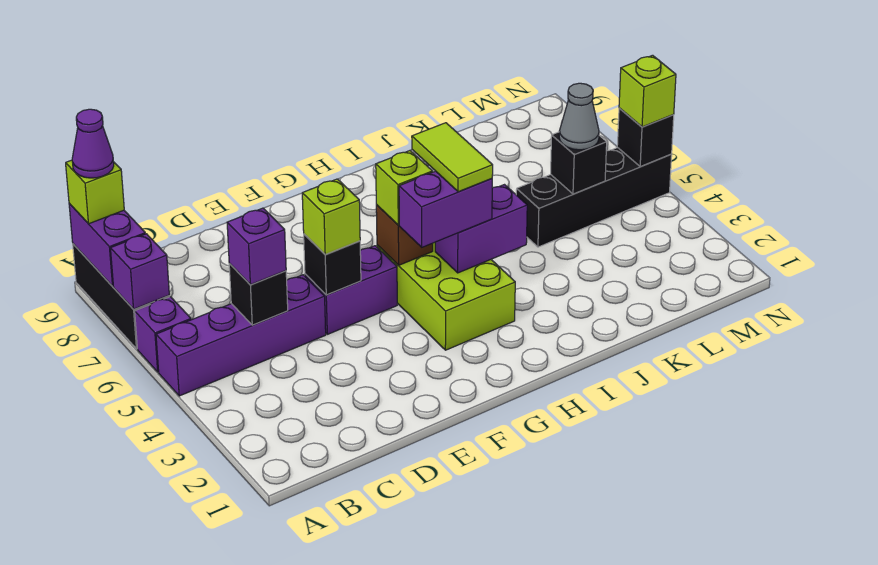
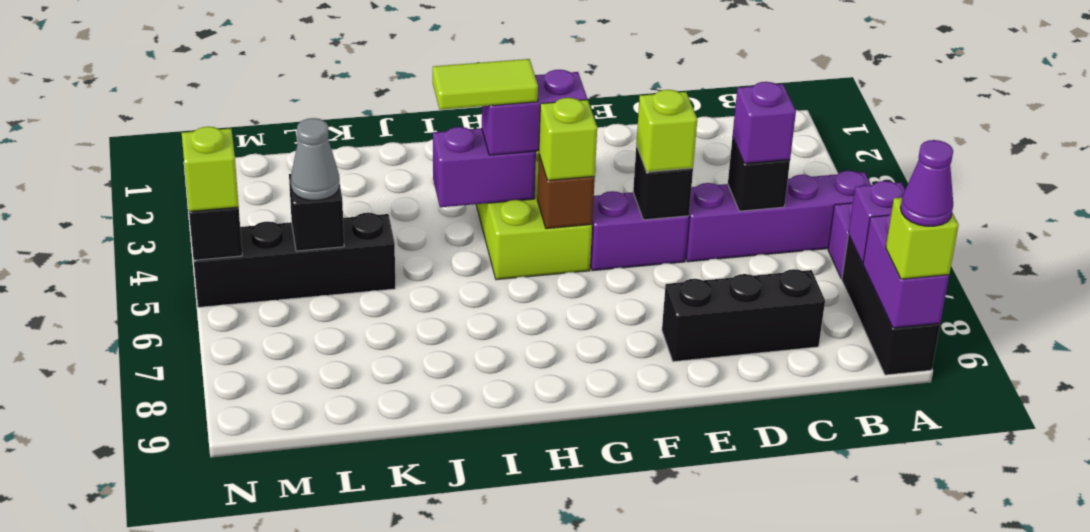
none -> black brick C8:E8 level 1
lime tile H4:H5 level 4 -> lime tile H4:I4 level 4

